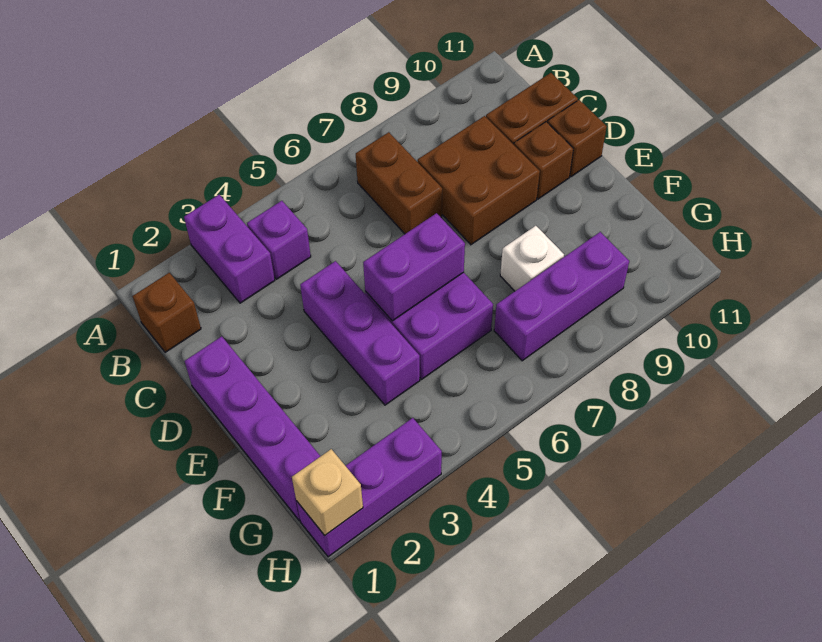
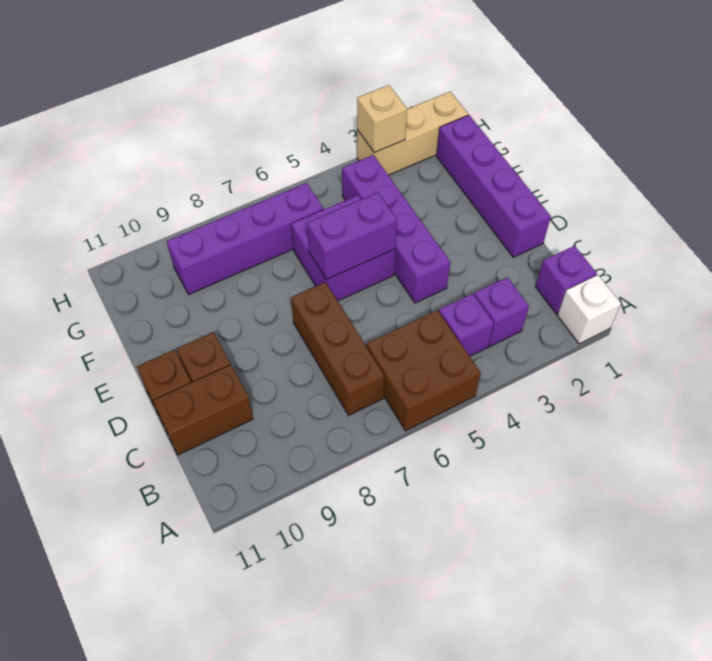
purple brick A3:B3 level 1 -> purple brick B3 level 1
brown brick B1 level 1 -> purple brick B1 level 1
brown brick B7:C7 level 1 -> brown brick B7:D7 level 1
brown brick C8:D9 level 1 -> brown brick A5:B6 level 1
purple brick D4:F4 level 1 -> purple brick D4:G4 level 1
white brick F8 level 1 -> white brick A1 level 1
purple brick G7:G9 level 1 -> purple brick G6:G9 level 1
purple brick H1:H3 level 1 -> tan brick H1:H3 level 1
tan brick H1 level 2 -> tan brick H3 level 2

